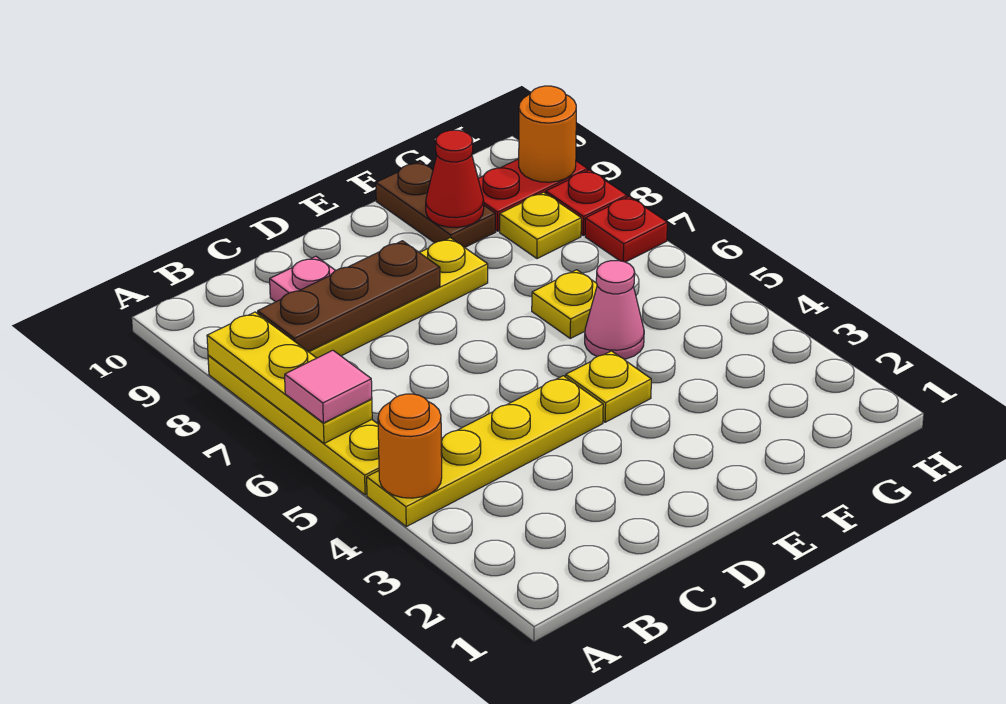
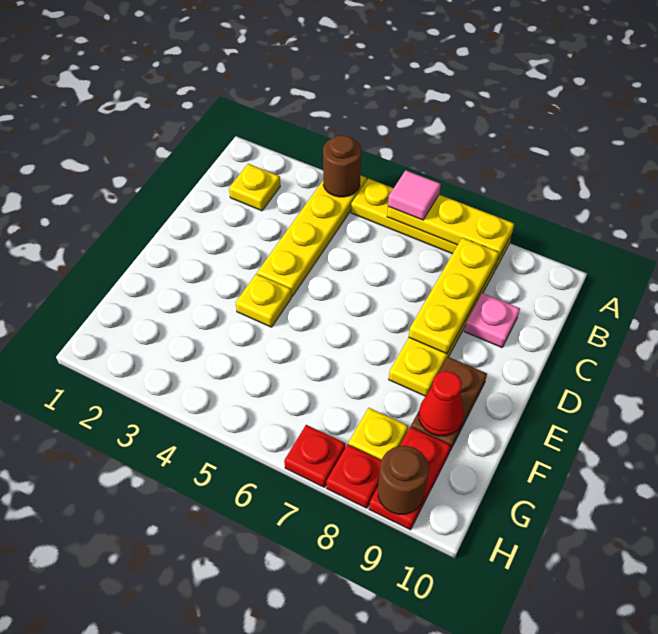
orange round brick A4 level 2 -> brown round brick A4 level 2
brown plate B8:D8 level 2 -> yellow plate B8:D8 level 2
pink cone F5 level 1 -> none
yellow plate F6 level 1 -> yellow plate B2 level 1
brown plate F9:F10 level 1 -> brown plate E9:F9 level 1
orange round brick H9 level 2 -> brown round brick H9 level 2

